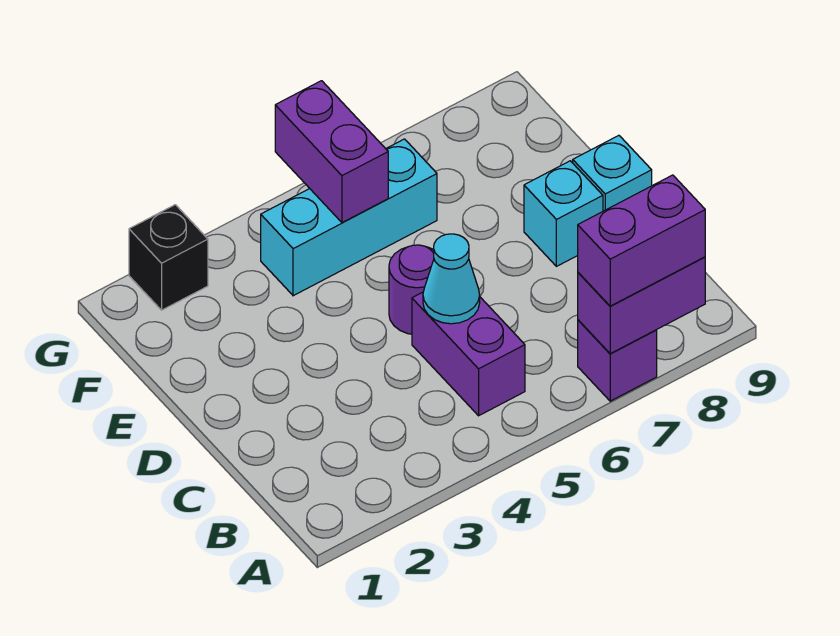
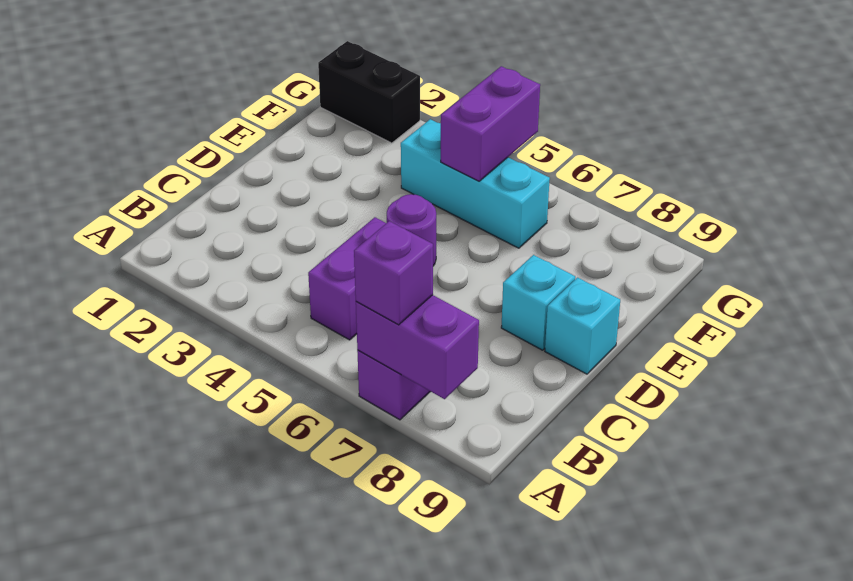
purple brick A7:A8 level 3 -> purple brick A7 level 3
cyan cone C5 level 2 -> none
black brick G2 level 1 -> black brick G1:G2 level 1

